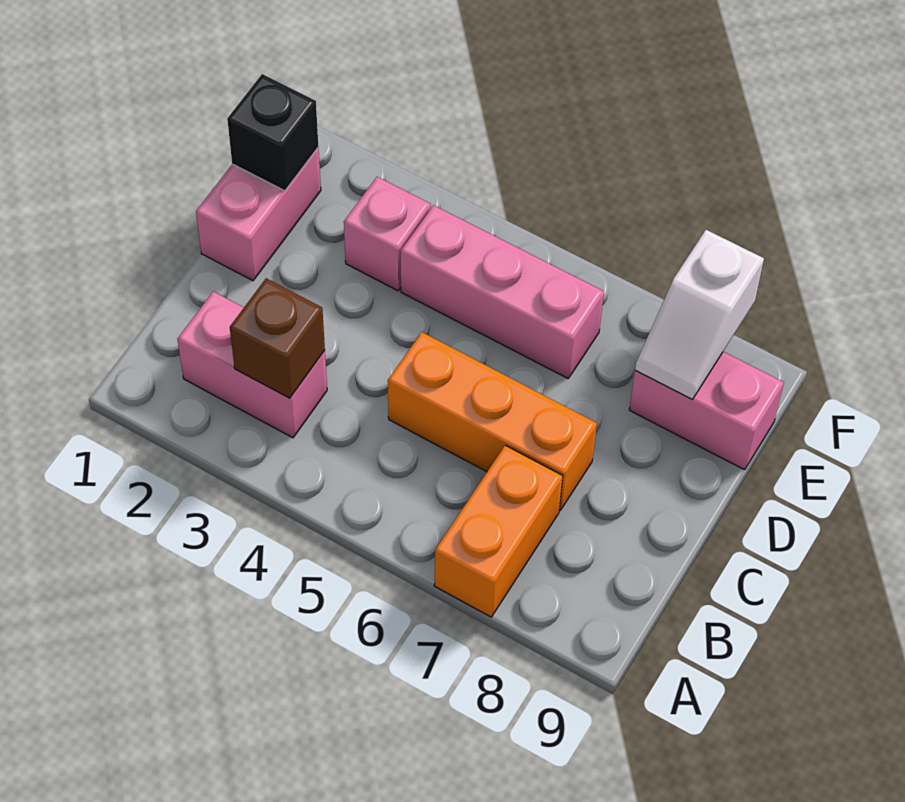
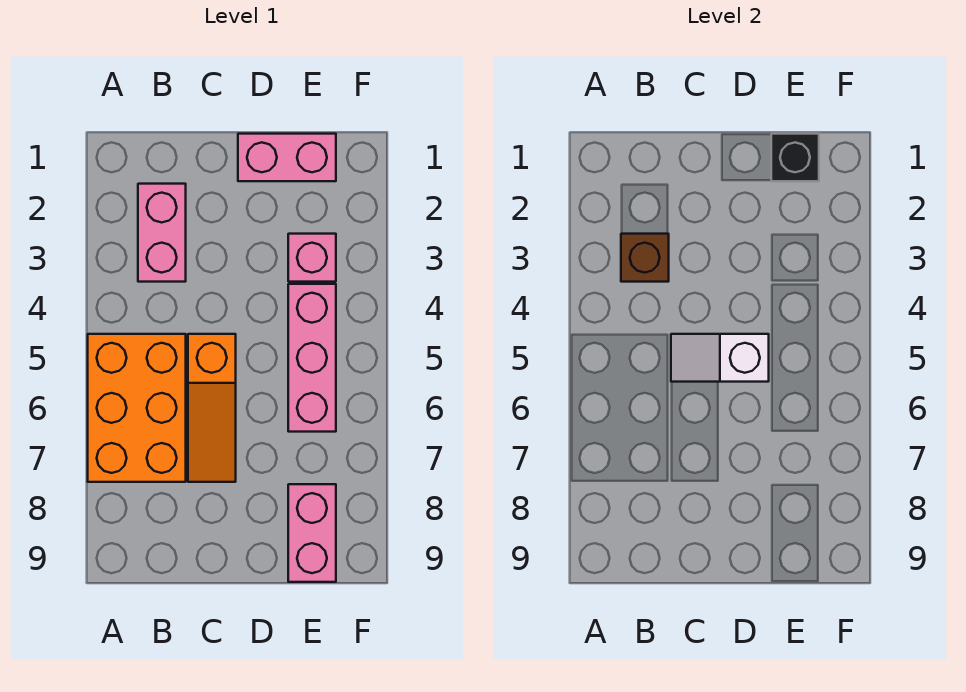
orange brick A7:B7 level 1 -> orange brick A5:B7 level 1
orange brick C5:C7 level 1 -> orange slope C5:C7 level 1 top 5
white slope E8:F8 level 2 top F -> white slope C5:D5 level 2 top D

